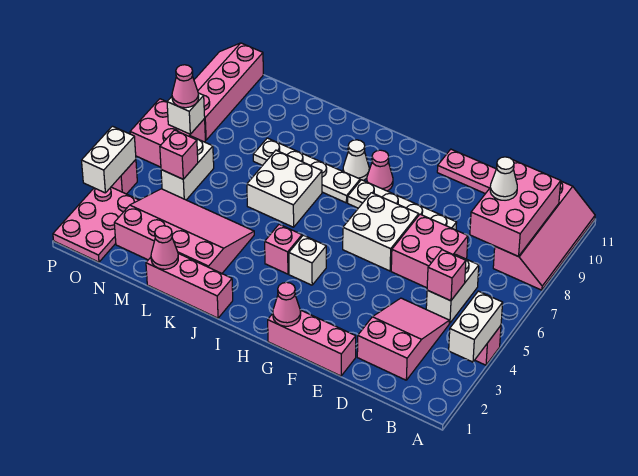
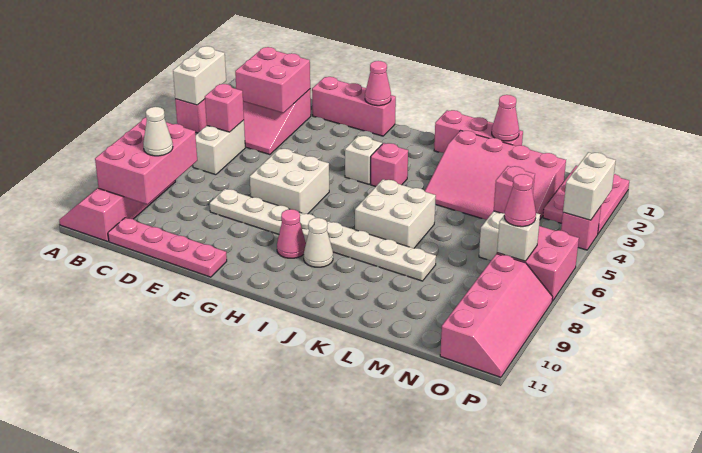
pink brick D6:E7 level 1 -> pink brick C2:D3 level 2

